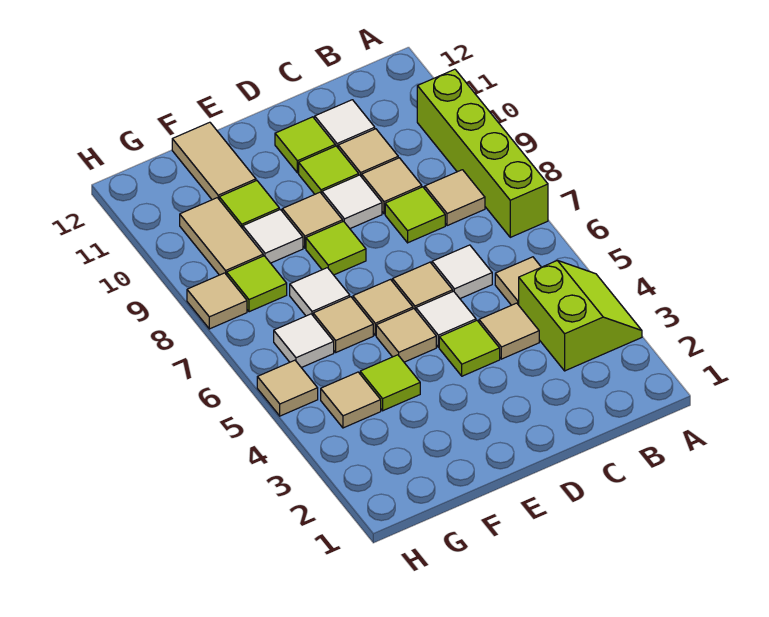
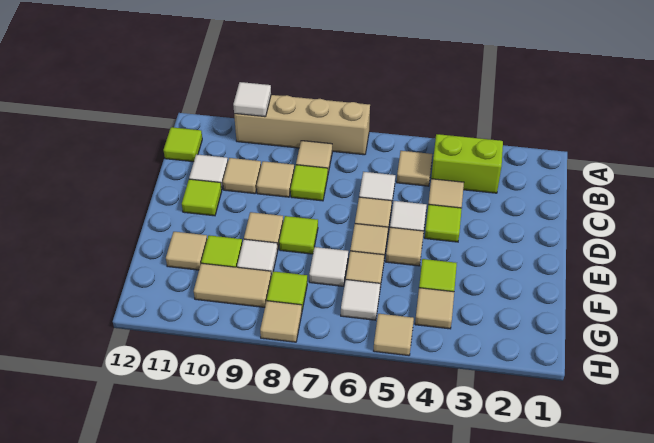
lime brick A7:A10 level 1 -> tan brick A7:A10 level 1
white tile D9 level 1 -> white tile A10 level 2
lime tile D10 level 1 -> lime tile B12 level 1
tan tile F11:F12 level 1 -> tan tile F11 level 1

